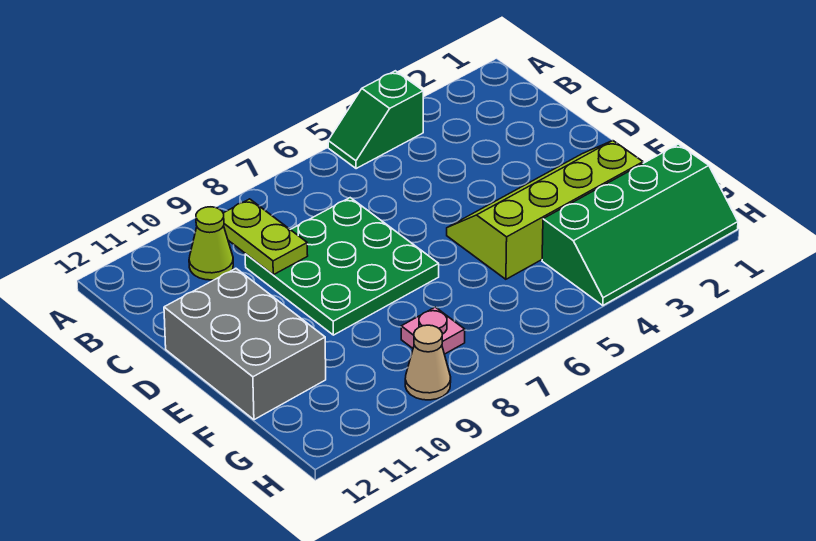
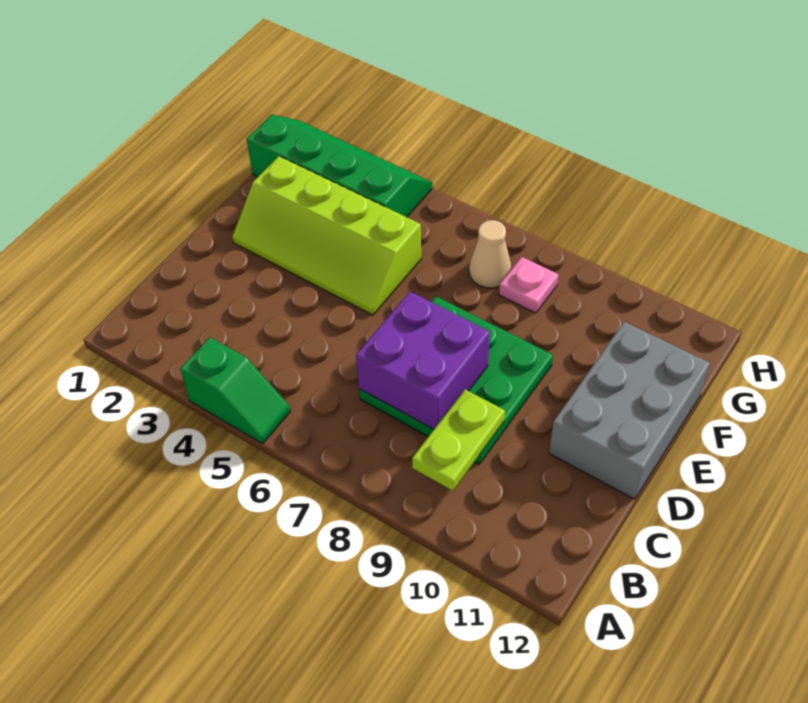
lime cone B10 level 1 -> none
none -> purple brick C7:D8 level 2
tan cone H9 level 1 -> tan cone G7 level 1

